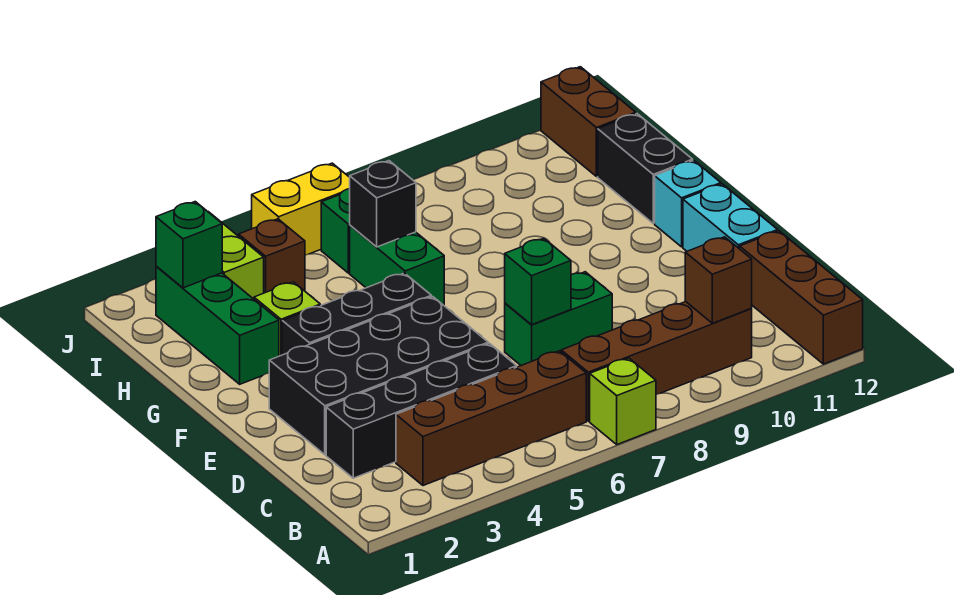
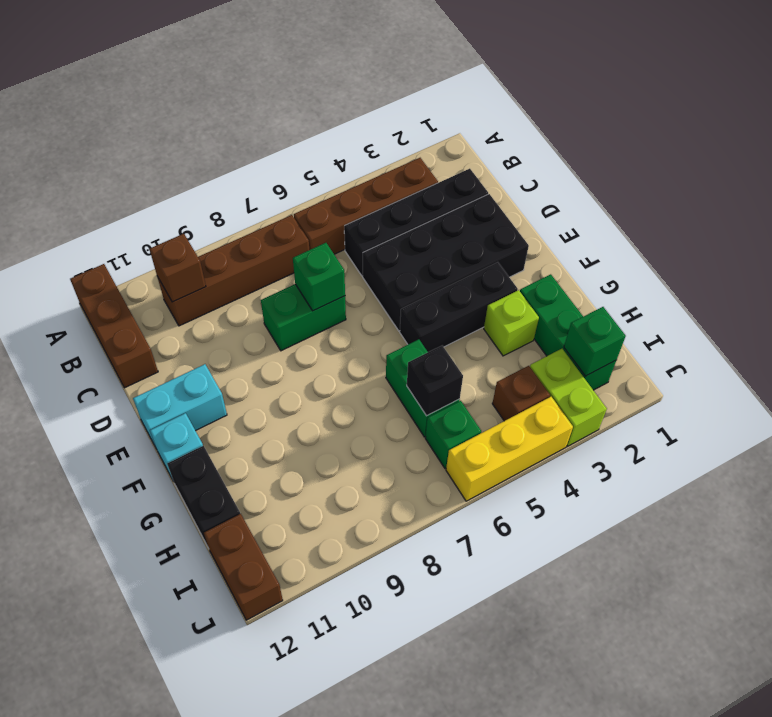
lime brick A7 level 1 -> none
cyan brick D12:E12 level 1 -> cyan brick E11:E12 level 1
yellow brick J5:J6 level 1 -> yellow brick J4:J6 level 1

